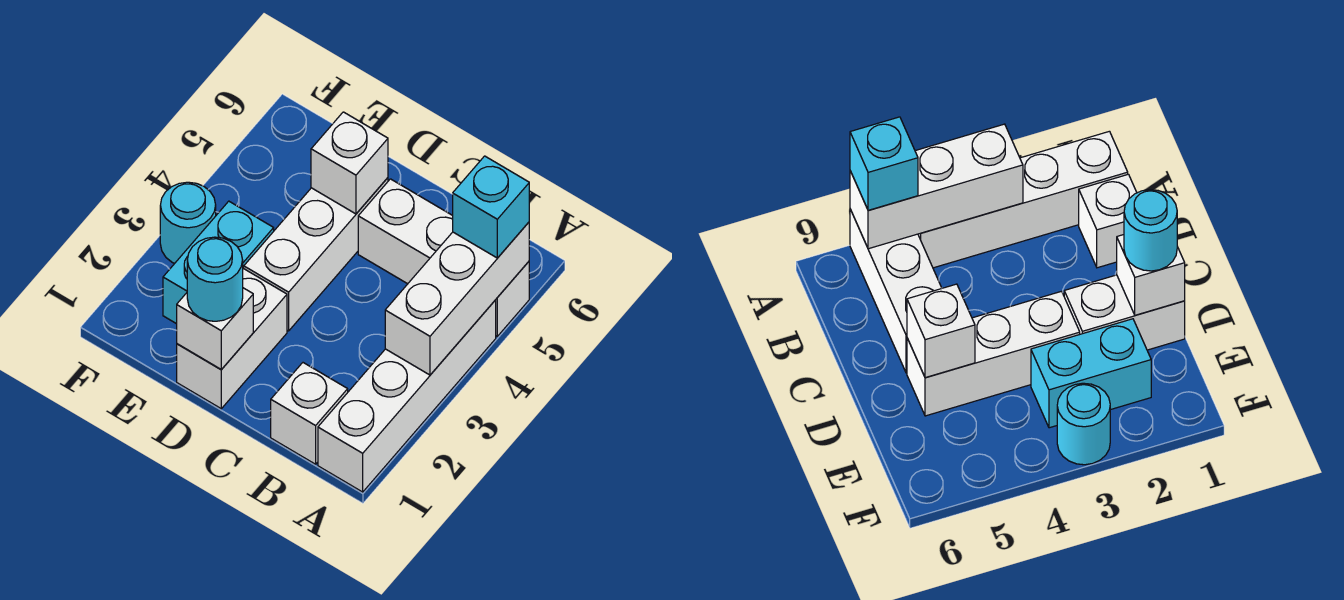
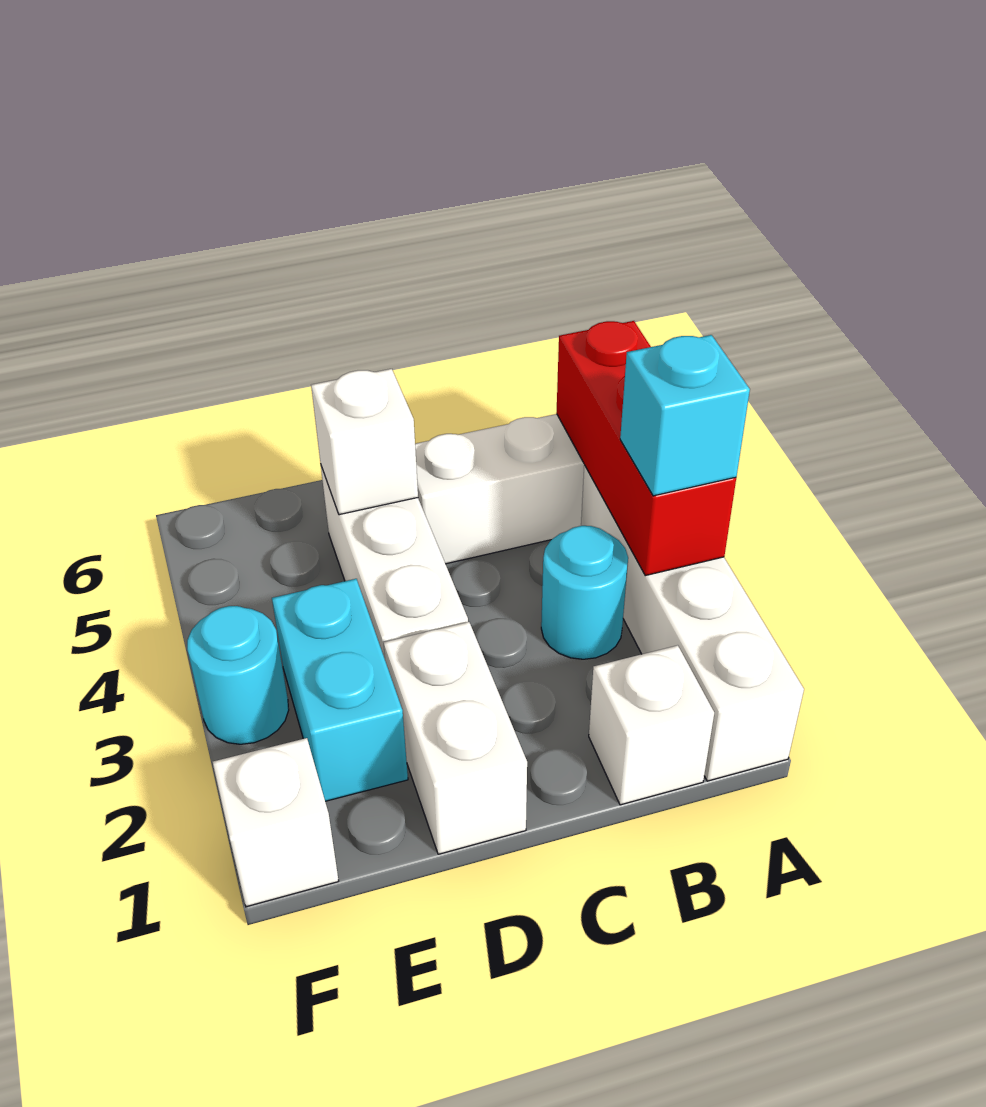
white brick A3:A5 level 2 -> red brick A3:A5 level 2
cyan brick A5 level 3 -> cyan brick A3 level 3
white brick D1 level 2 -> white brick F1 level 1
cyan round brick D1 level 3 -> cyan round brick B3 level 1

